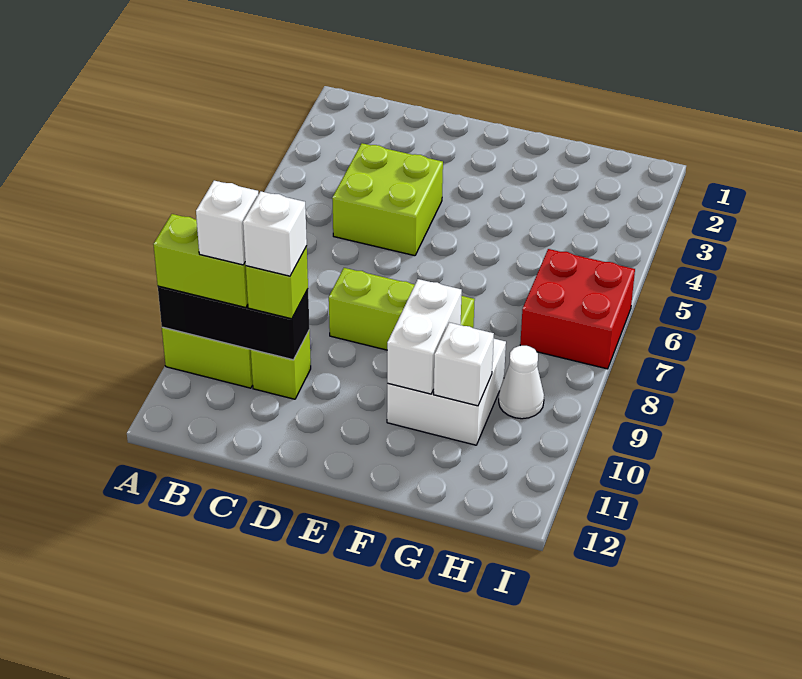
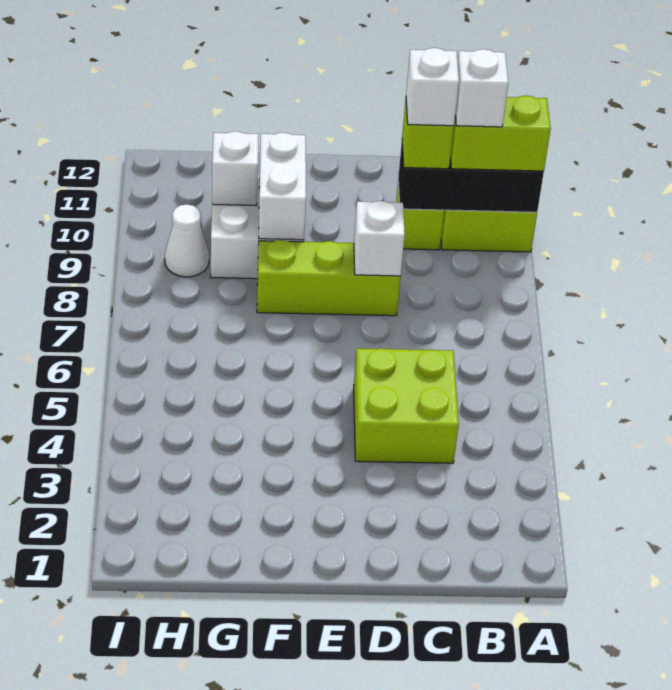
none -> white brick D8 level 2
red brick H6:I7 level 1 -> none

